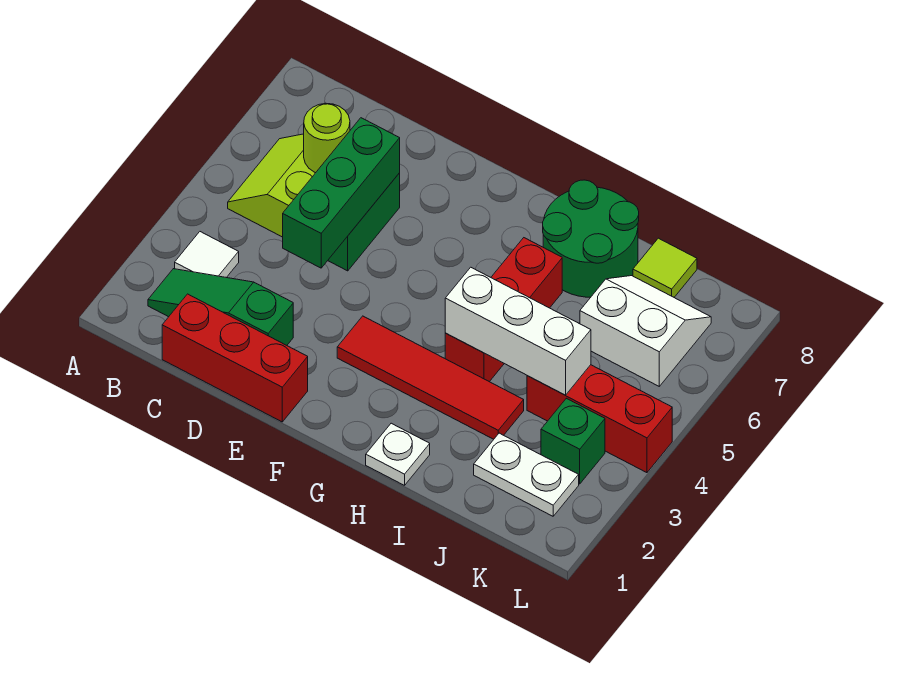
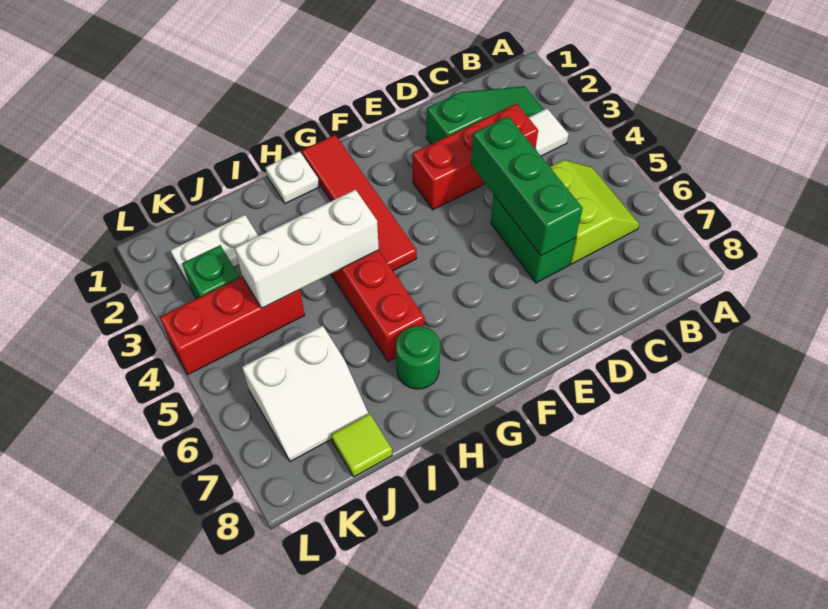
red brick C1:E1 level 1 -> red brick C3:E3 level 1
lime round brick C6 level 2 -> none
red tile F3:I3 level 1 -> red tile G1:G4 level 1
green round brick H7:I8 level 1 -> green round brick H7 level 1

